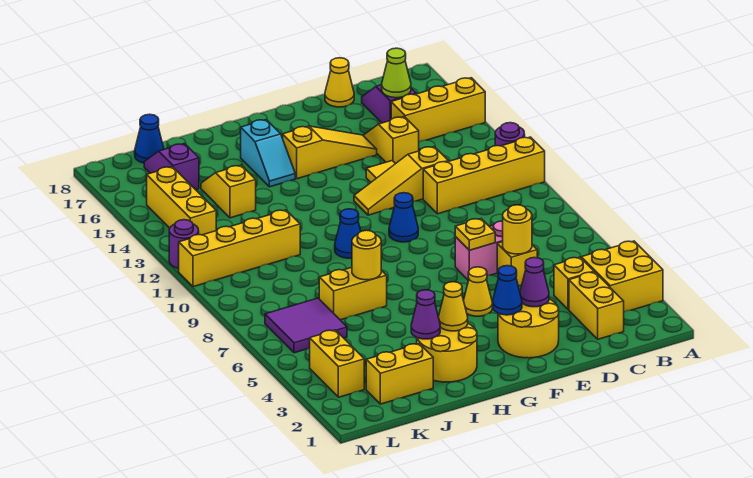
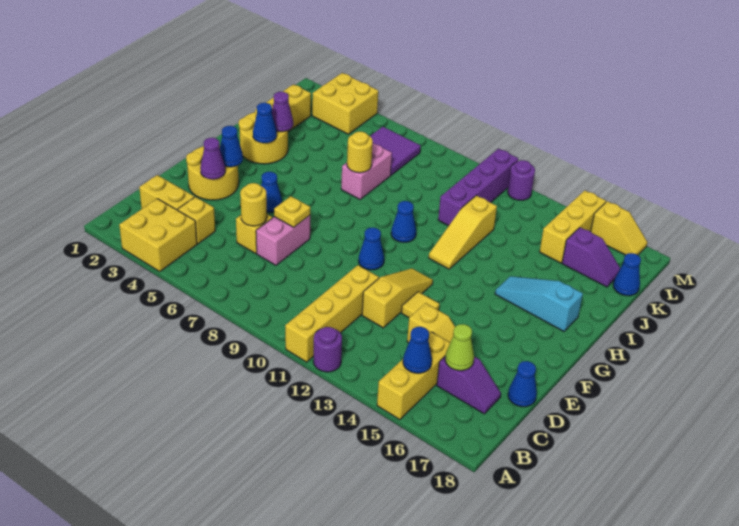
none -> blue cone B15 level 2
yellow cone D18 level 1 -> blue cone D18 level 1
yellow slope E15:G15 level 1 top G -> yellow slope H12:J12 level 1 top J
yellow cone F5 level 1 -> blue cone F5 level 1
yellow cone H3 level 2 -> blue cone H3 level 2
cyan slope H15:H16 level 1 top 16 -> cyan slope H15:H17 level 1 top 17
yellow brick I7:J7 level 1 -> pink brick I7:J7 level 1
yellow brick J11:M11 level 1 -> purple brick J11:M11 level 1
yellow slope J14:J15 level 1 top 14 -> yellow slope M16:M17 level 1 top 16
yellow brick L3:L4 level 1 -> yellow brick L3:M4 level 1
yellow brick L13:L15 level 1 -> yellow brick K15:M15 level 1

